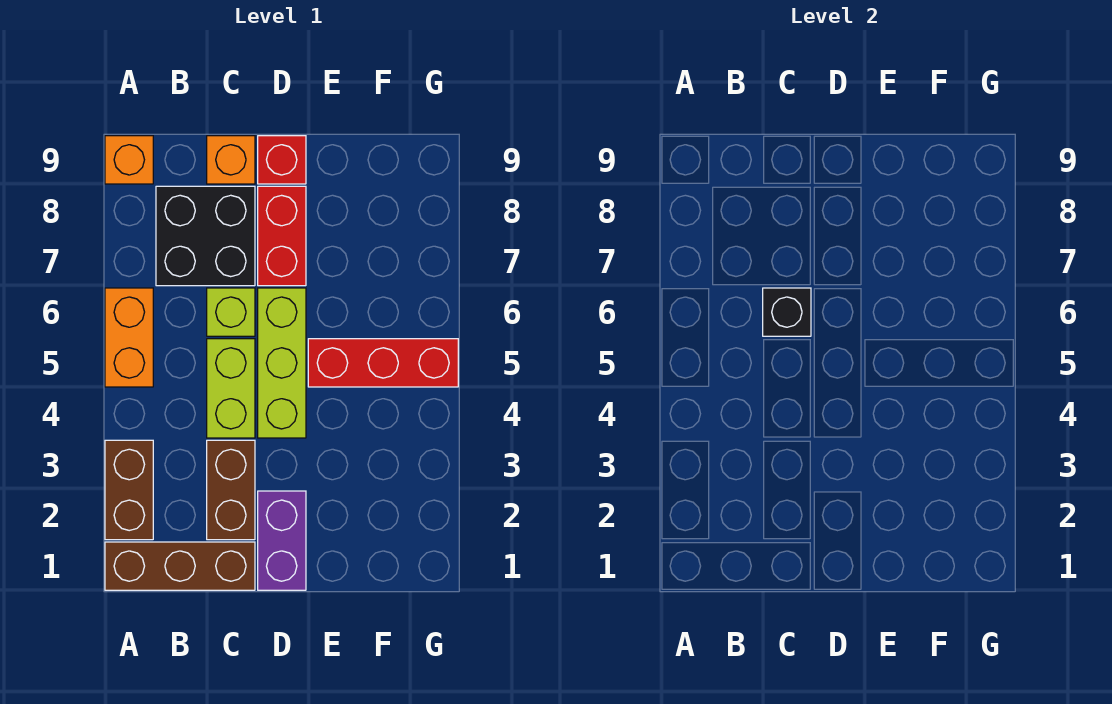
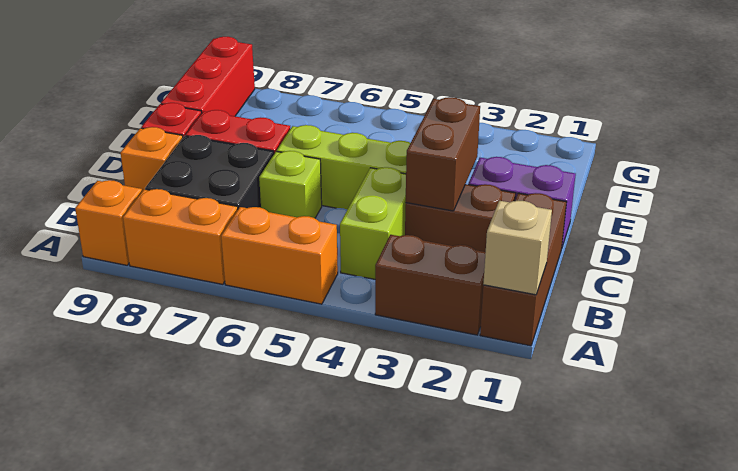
none -> tan brick A1 level 2
none -> orange brick A7:A8 level 1
none -> brown brick C3:D3 level 2
lime brick C4:C5 level 1 -> lime brick B4:C4 level 1
black brick C6 level 2 -> none
red brick E5:G5 level 1 -> red brick E9:G9 level 1

